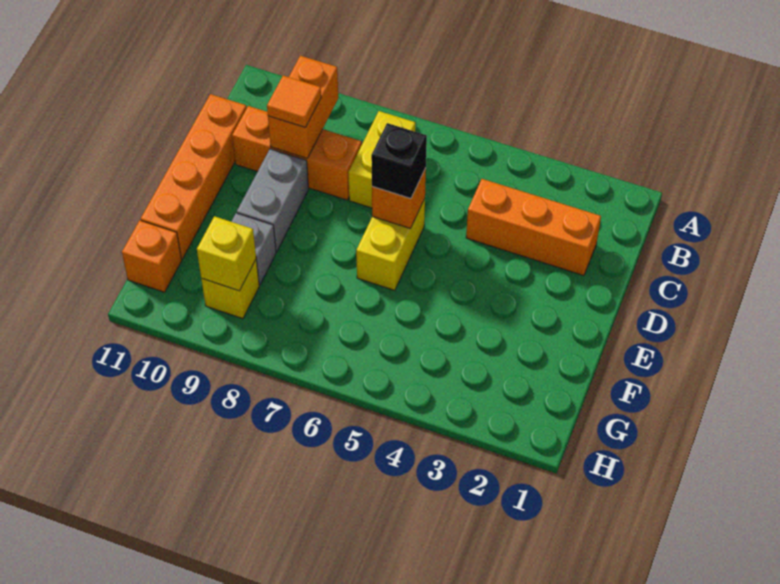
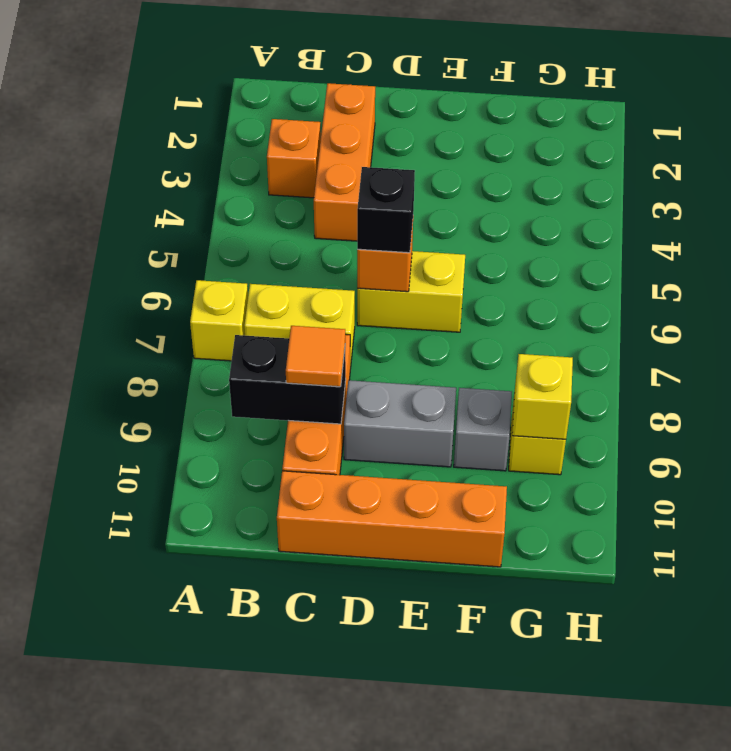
none -> yellow brick A7 level 1
orange brick B9:C9 level 2 -> black brick B9:C9 level 2
orange brick G11 level 1 -> orange brick B3 level 1

